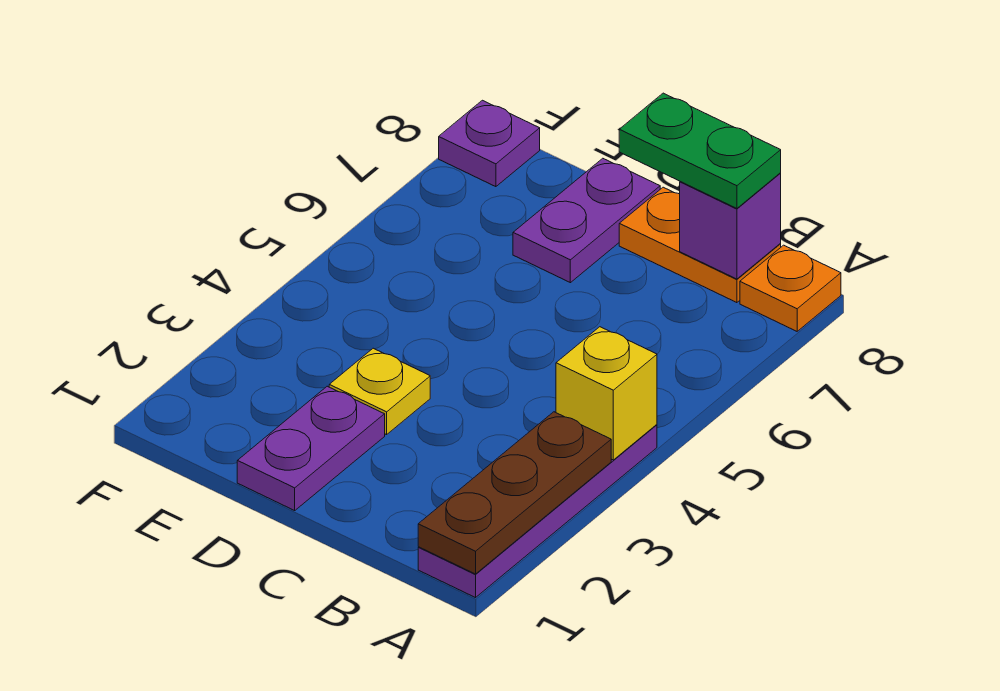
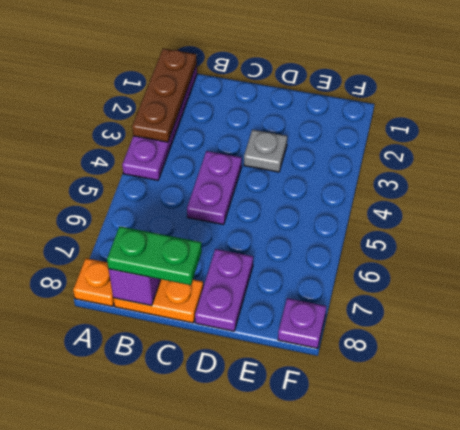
yellow brick A4 level 2 -> none
purple plate D1:D2 level 1 -> purple plate C4:C5 level 1
yellow plate D3 level 1 -> grey plate D3 level 1

